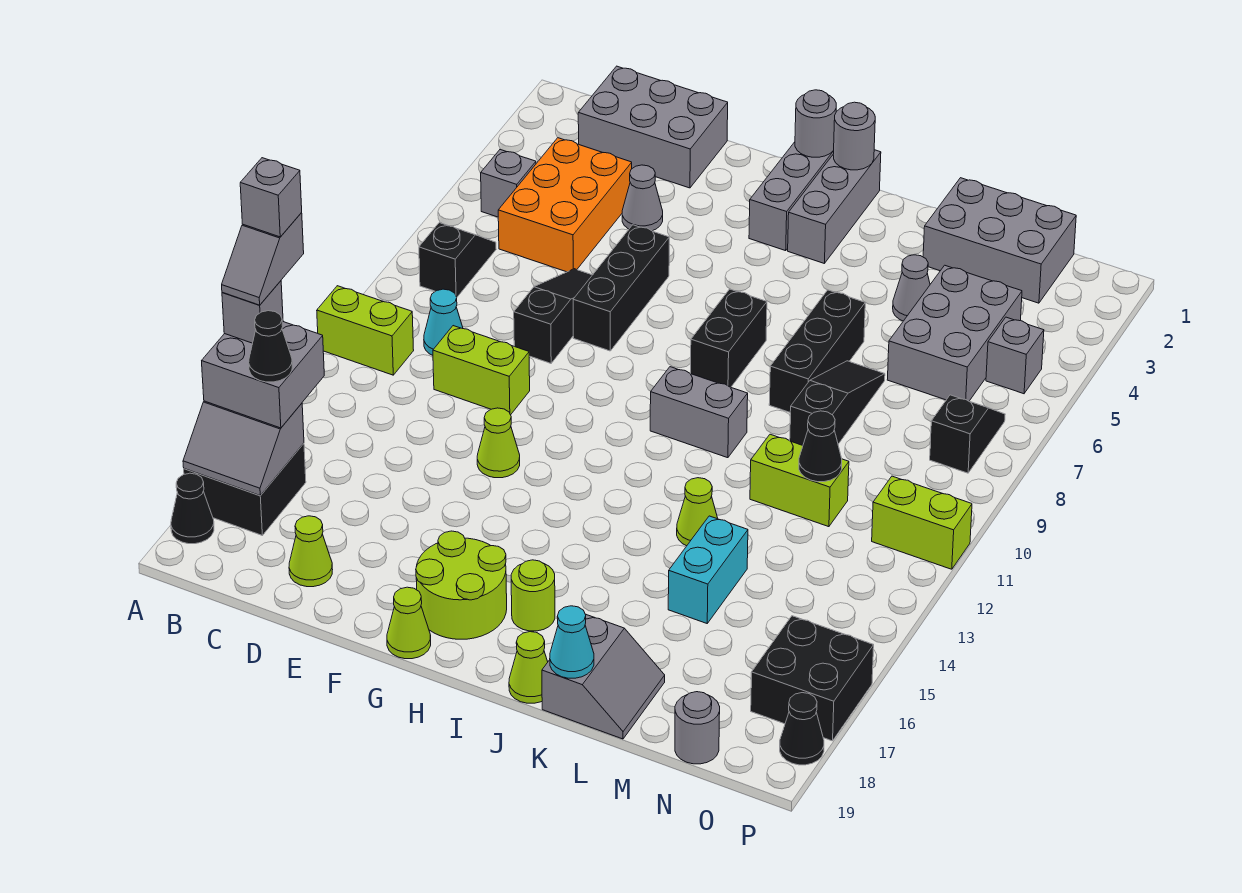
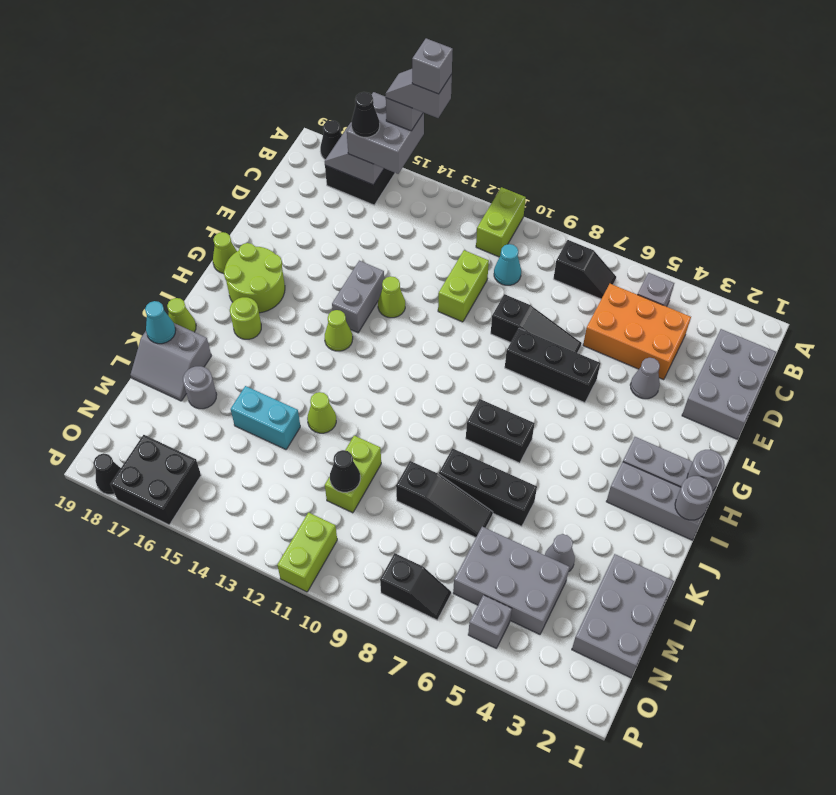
lime cone D18 level 1 -> lime cone H14 level 1
grey brick I10:J10 level 1 -> grey brick F14:G14 level 1
grey round brick N19 level 1 -> grey round brick L17 level 1

